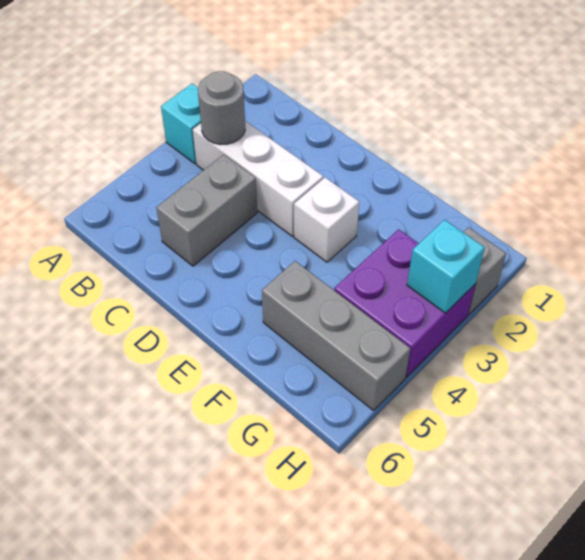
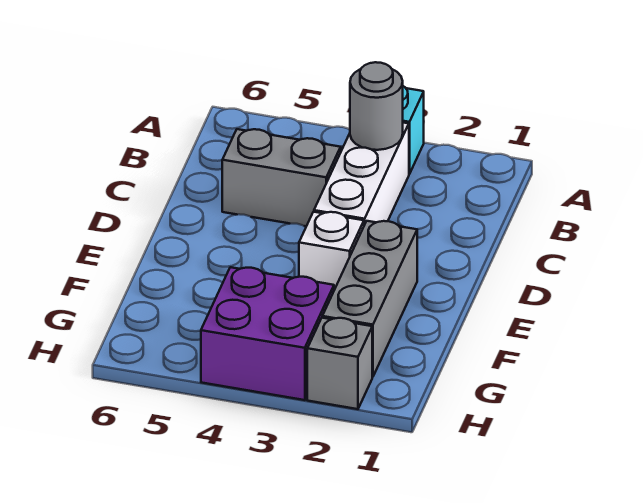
grey brick F5:H5 level 1 -> grey brick E2:G2 level 1
cyan brick H3 level 2 -> none

